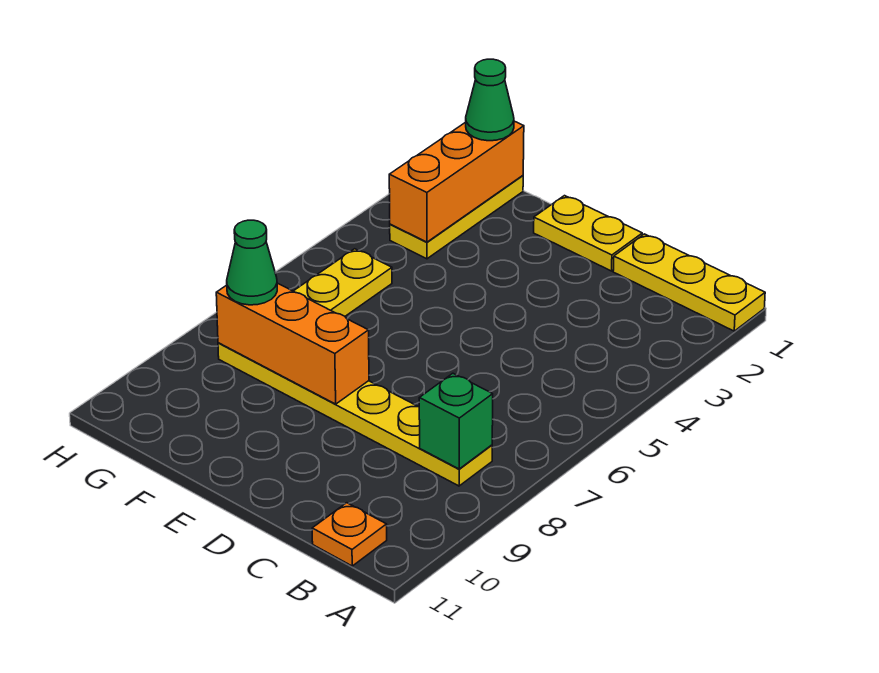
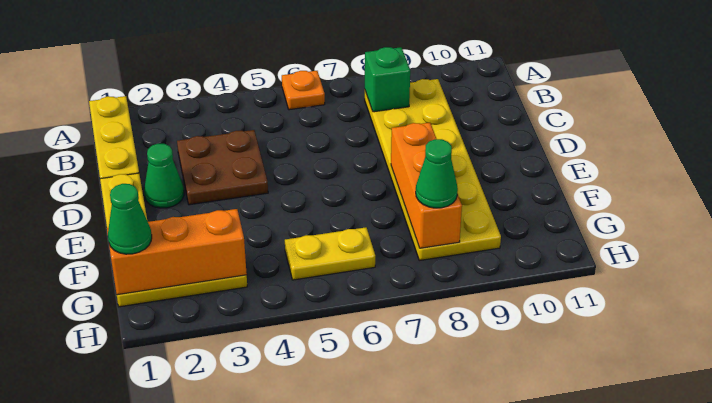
yellow plate B8:G8 level 1 -> yellow plate B8:G9 level 1
orange plate B11 level 1 -> orange plate A6 level 1
none -> brown plate C3:D4 level 1
none -> green cone D2 level 1

